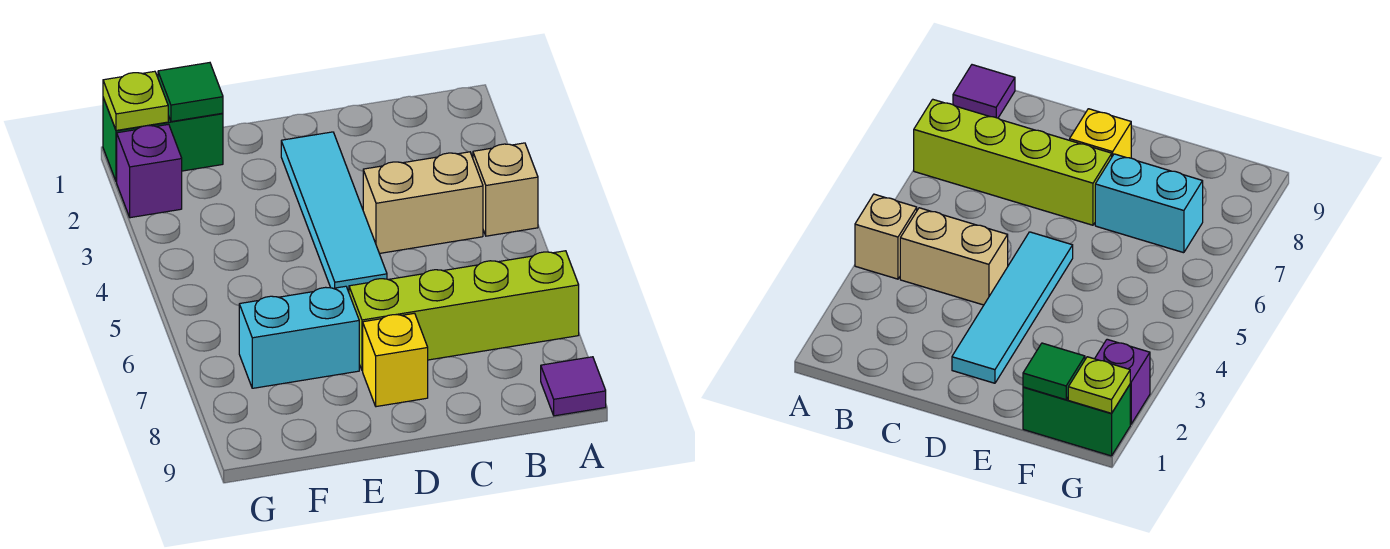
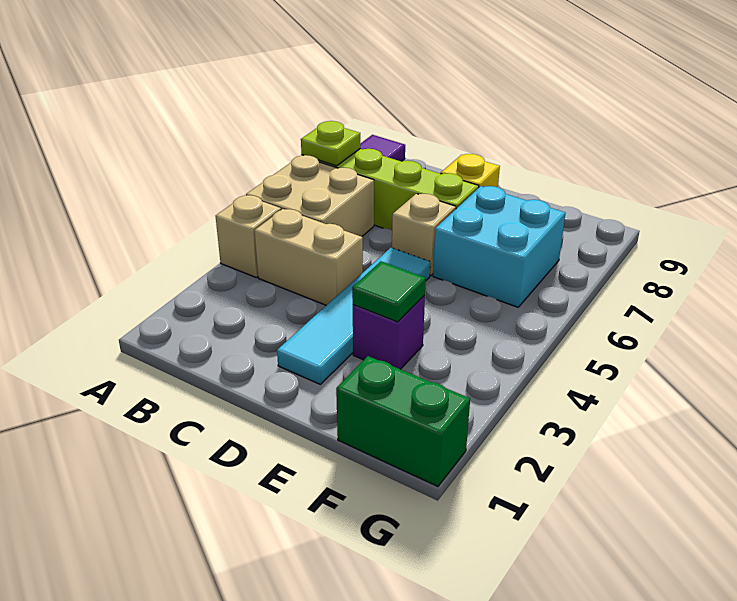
none -> tan brick A5:B6 level 1
none -> tan brick D6 level 1
cyan brick E7:F7 level 1 -> cyan brick E6:F7 level 1
green tile F1 level 2 -> green tile E3 level 2
lime plate G1 level 2 -> lime plate A7 level 2
purple brick G2 level 1 -> purple brick E3 level 1

